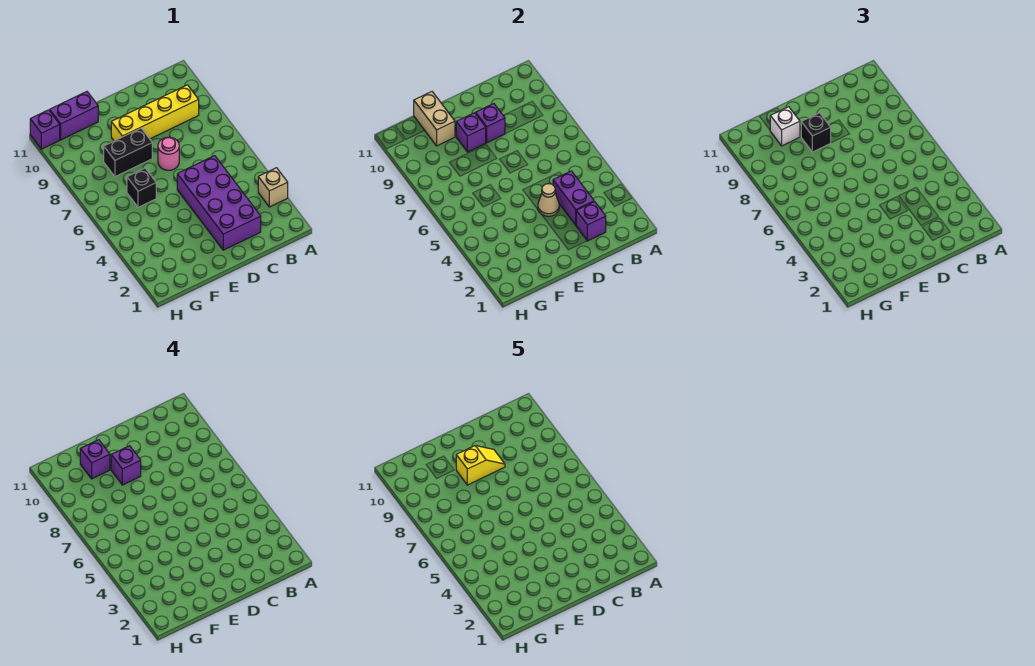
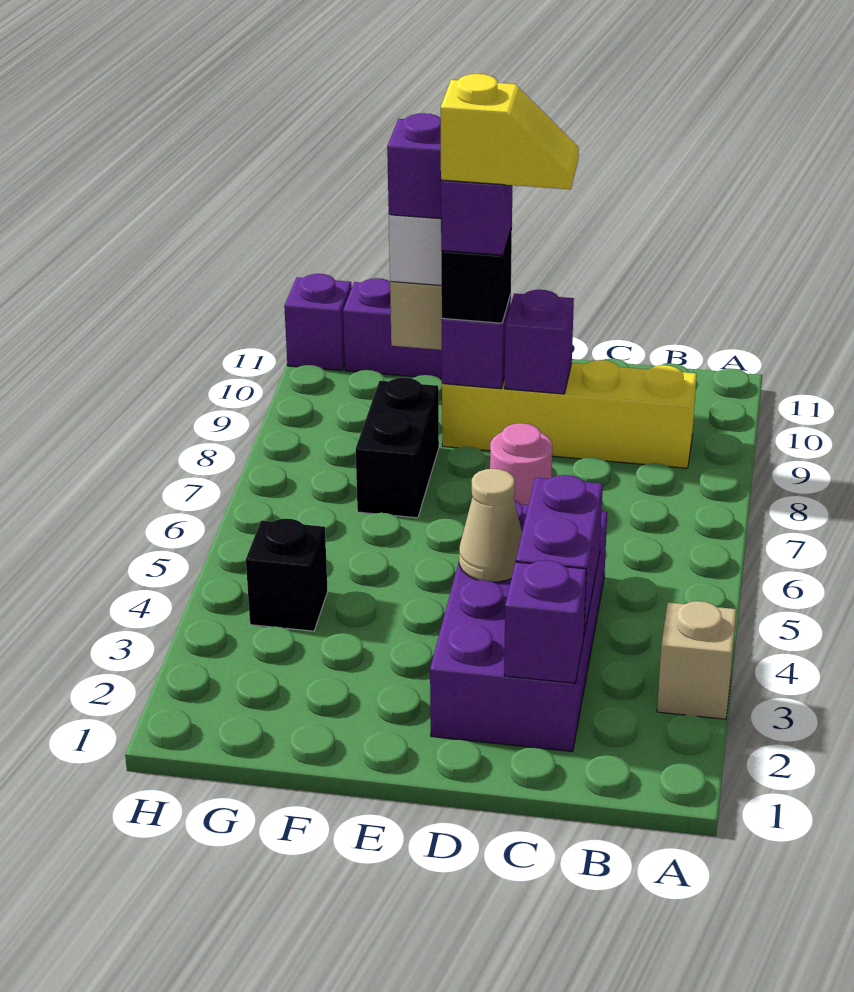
black brick E8:F8 level 1 -> black brick F7:F8 level 1
black brick F6 level 1 -> black brick G4 level 1

